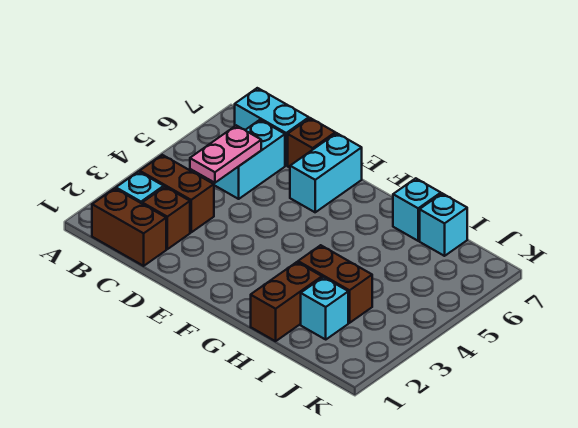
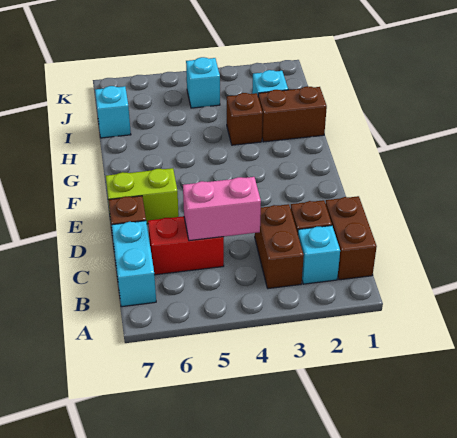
pink plate C4:C5 level 2 -> pink brick C4:C5 level 2
cyan brick C5:C6 level 1 -> red brick C5:C6 level 1
cyan brick E6:E7 level 1 -> lime brick E6:E7 level 1
brown brick H3:I3 level 1 -> brown brick H3 level 1
cyan brick H7 level 1 -> cyan brick J4 level 1

